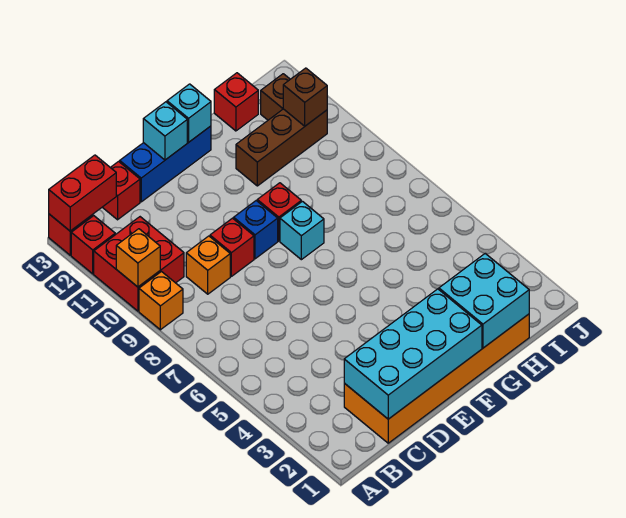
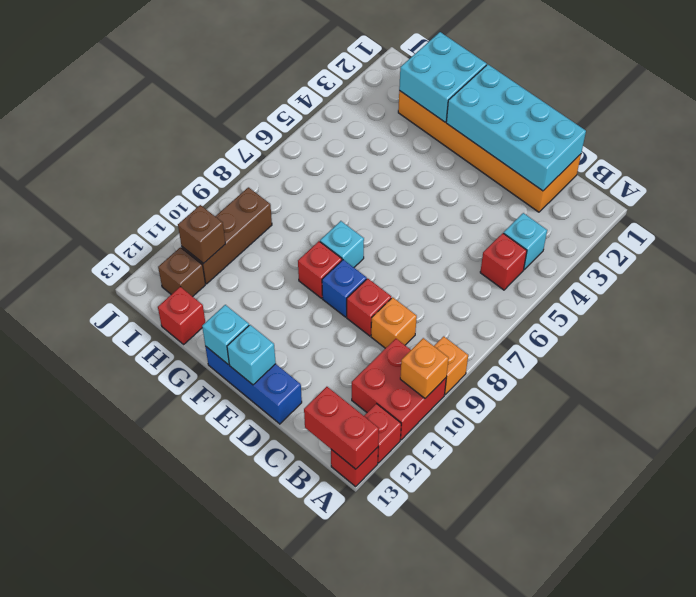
none -> cyan brick B4 level 1
red brick C13 level 1 -> red brick B5 level 1
brown brick G11:I11 level 1 -> brown brick I9:I11 level 1

